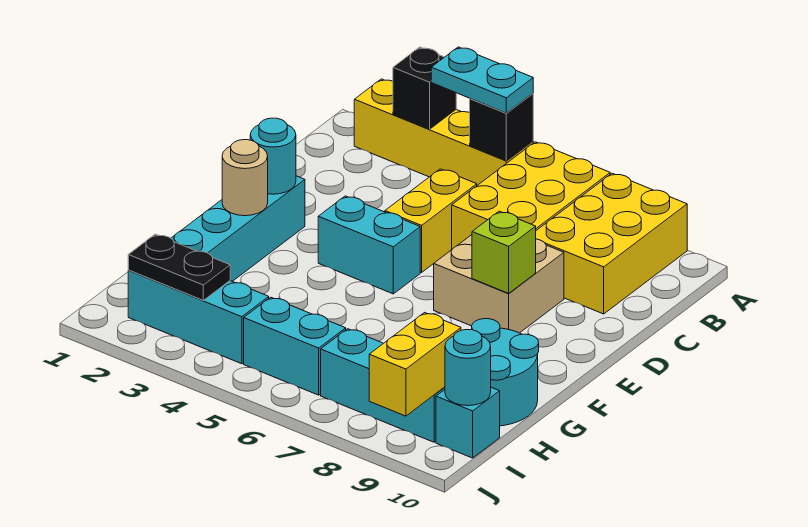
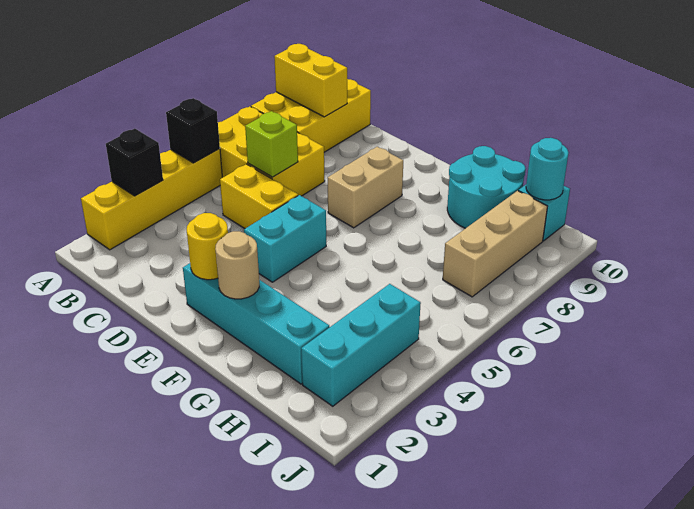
cyan plate A4:A5 level 3 -> none
yellow brick A8:C9 level 1 -> yellow brick A8:B10 level 1
tan brick D7:E8 level 1 -> tan brick E7:E8 level 1
cyan round brick E2 level 2 -> yellow round brick E2 level 2
lime brick E8 level 2 -> lime brick C6 level 2
black plate I2:I3 level 2 -> none
cyan brick I5:I6 level 1 -> none
cyan brick I7:I9 level 1 -> tan brick I7:I9 level 1
yellow brick I9:J9 level 2 -> yellow brick A9:B9 level 2

